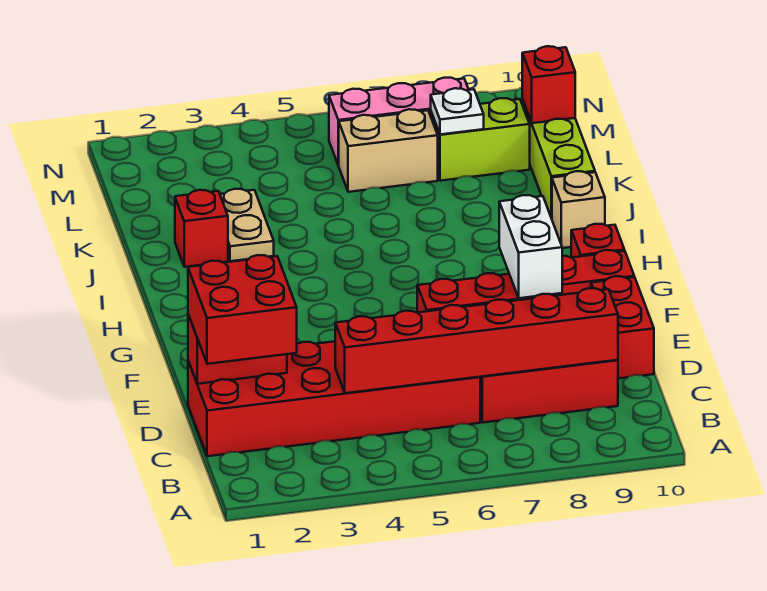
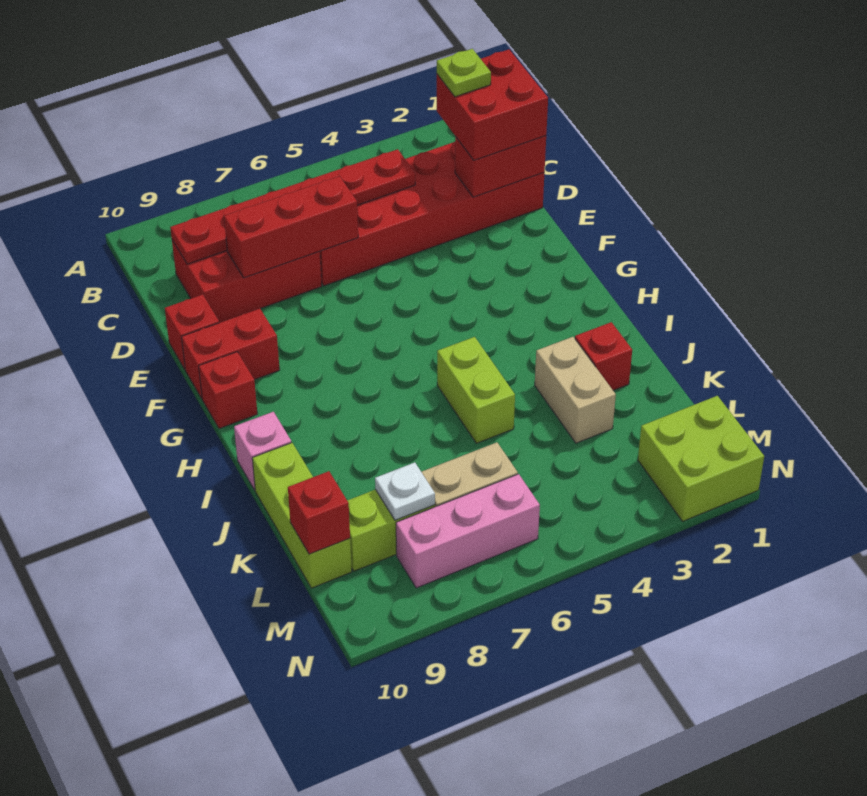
none -> lime plate C2 level 4
red brick C4:C9 level 2 -> red plate C4:C9 level 2
white brick D8:E8 level 3 -> none
red brick D10:E10 level 1 -> red brick E10 level 1
none -> lime brick I5:J5 level 1
tan brick I10 level 1 -> pink brick I10 level 1
tan plate J3:K3 level 1 -> tan brick J3:K3 level 1
none -> lime brick M1:N2 level 1

